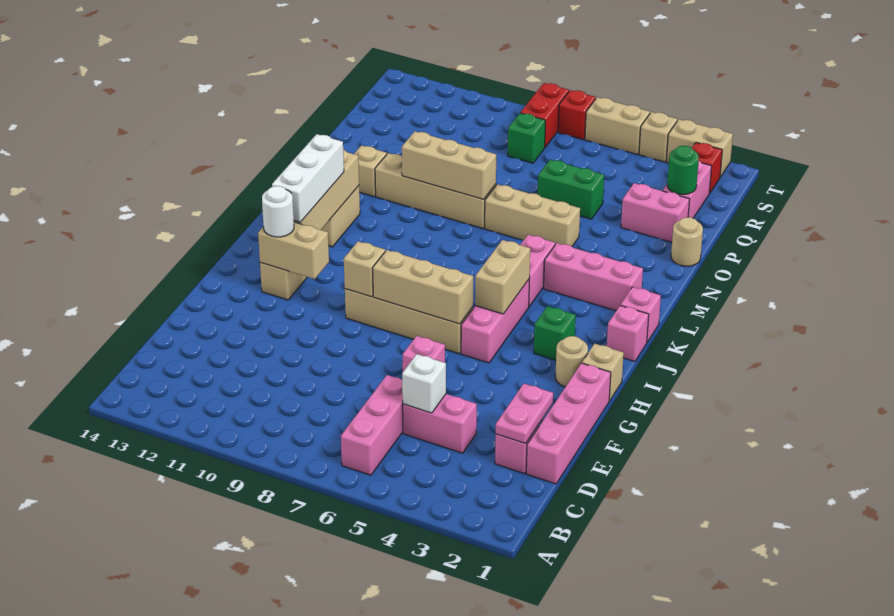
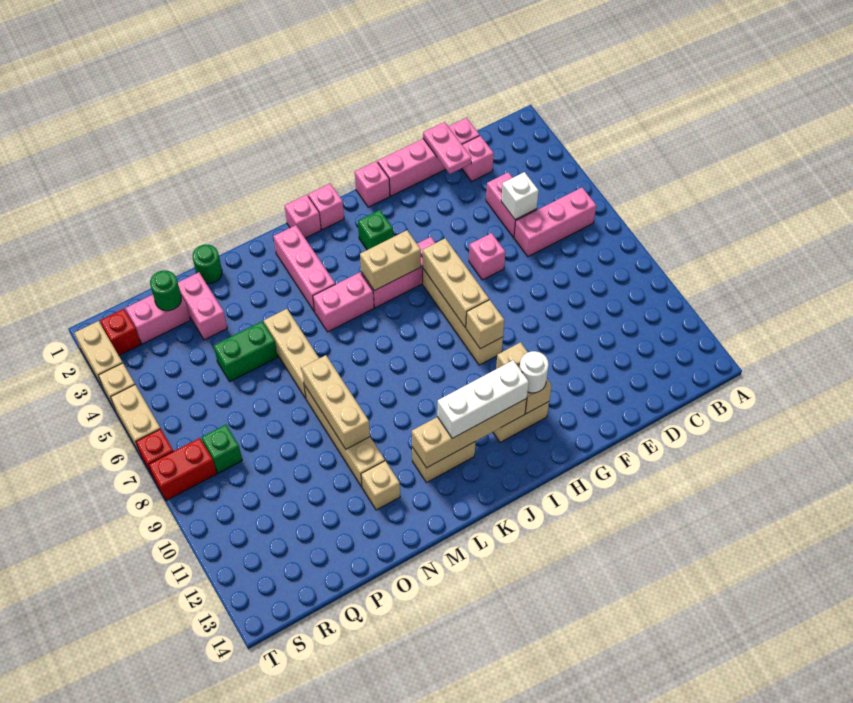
pink plate D2:E2 level 2 -> pink plate E1:E2 level 2
tan brick H1 level 1 -> pink brick H1 level 1
tan round brick H2 level 1 -> none
tan round brick O1 level 1 -> green round brick O1 level 1
green brick P5:P6 level 1 -> green brick O5:P5 level 1

